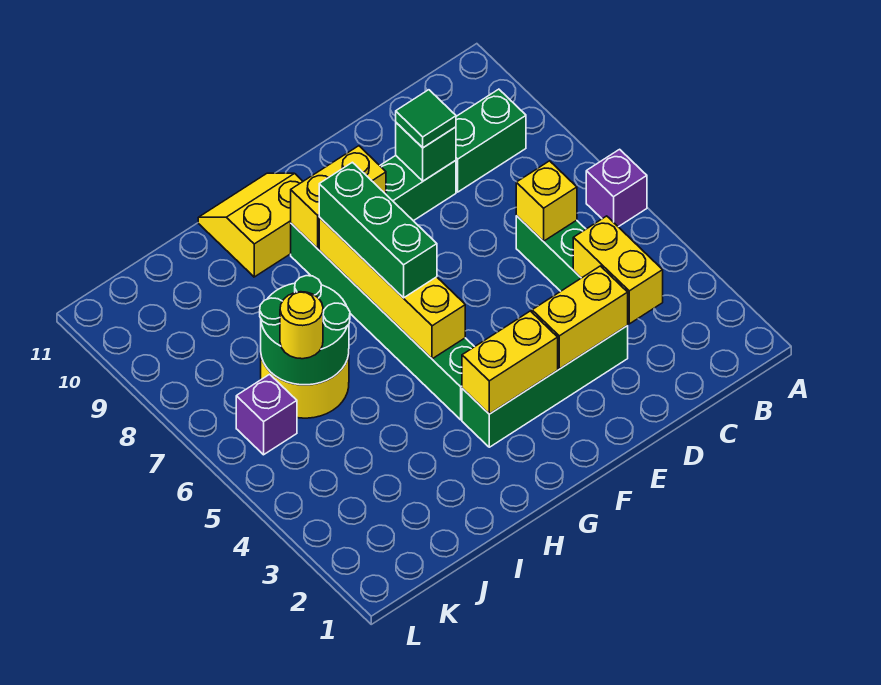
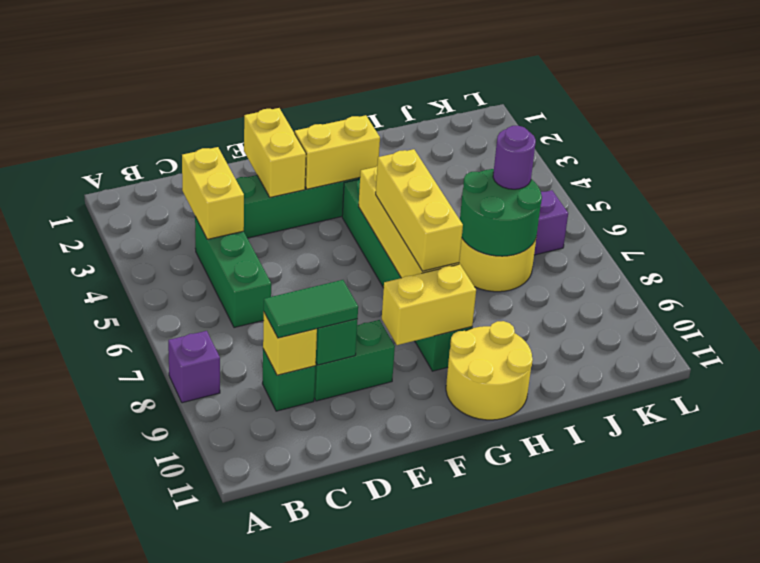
purple brick A6 level 1 -> purple brick A8 level 1
green brick B9:C9 level 1 -> green brick C9 level 1
yellow brick C6 level 2 -> yellow brick C9 level 2
yellow brick D3:E3 level 2 -> yellow brick E2:E3 level 2
green tile D9 level 3 -> green tile C9:D9 level 3
green brick G6:G8 level 3 -> yellow brick G6:G8 level 3
yellow slope G10:H11 level 1 top 10 -> yellow round brick G10:H11 level 1
yellow round brick J6 level 3 -> purple round brick J6 level 3

